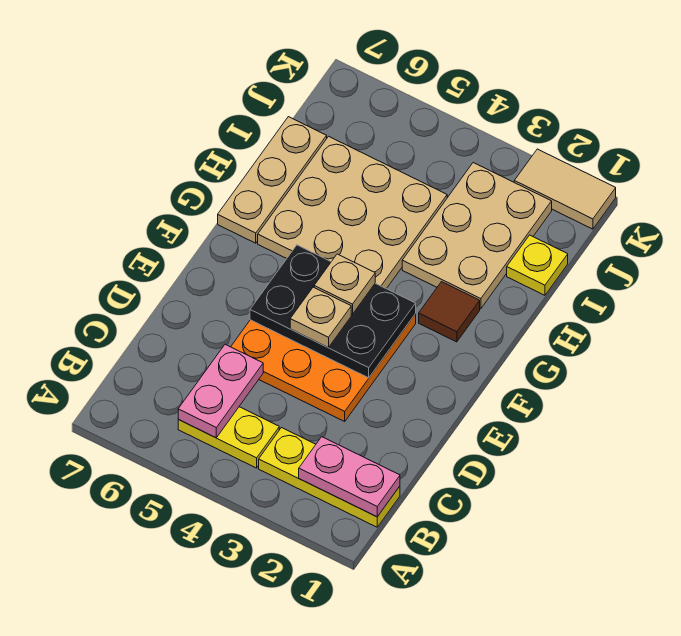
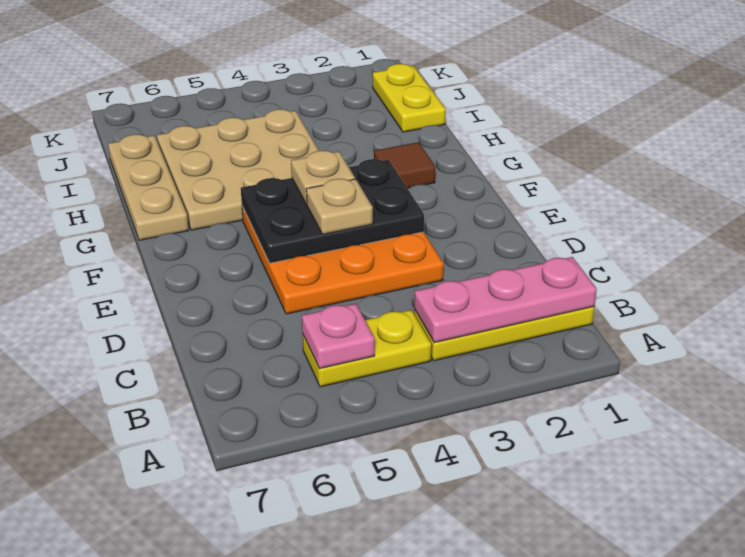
pink plate B1:B2 level 2 -> pink plate B1:B3 level 2
pink plate B5:C5 level 2 -> pink plate B5 level 2
tan plate H2:J3 level 1 -> none
yellow plate I1 level 1 -> yellow plate I1:J1 level 1
tan tile K1:K2 level 1 -> none

